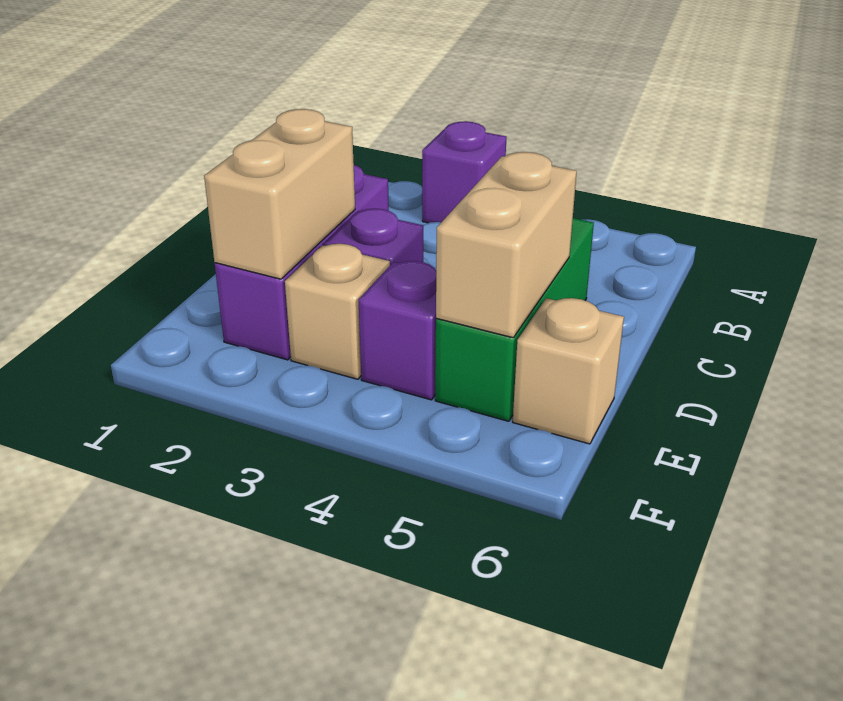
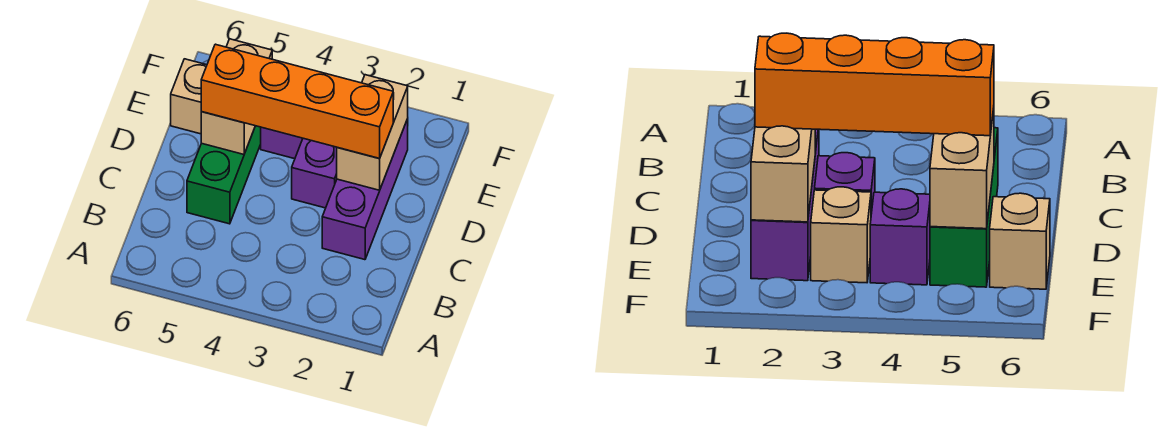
purple brick A3 level 1 -> none
none -> orange brick D2:D5 level 3

